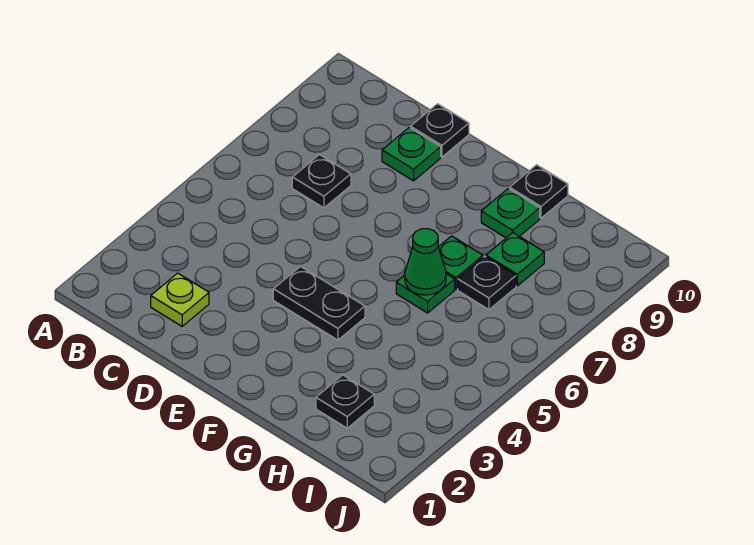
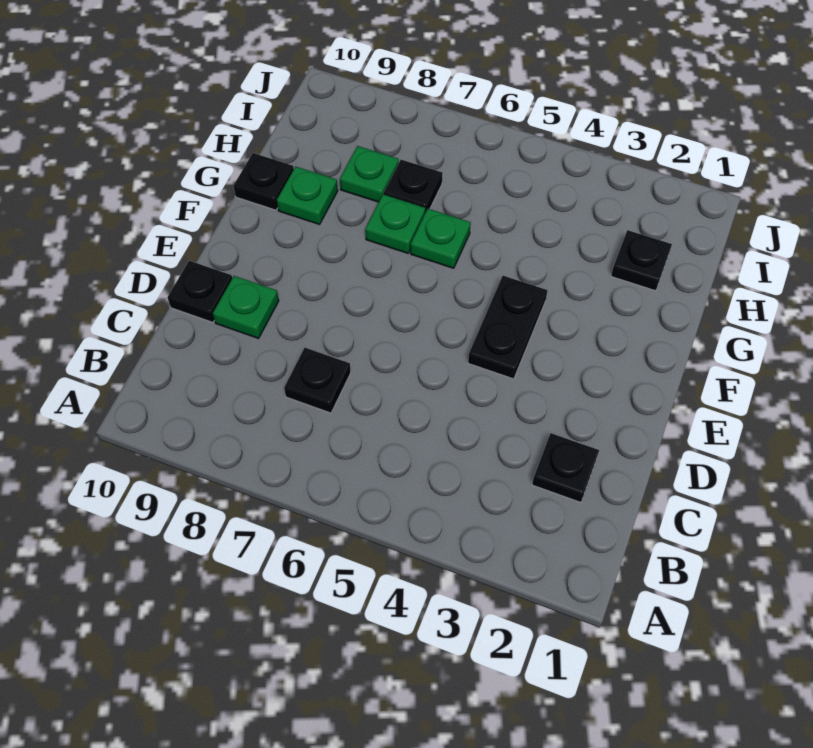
lime plate C2 level 1 -> black plate C2 level 1
green cone G6 level 2 -> none

